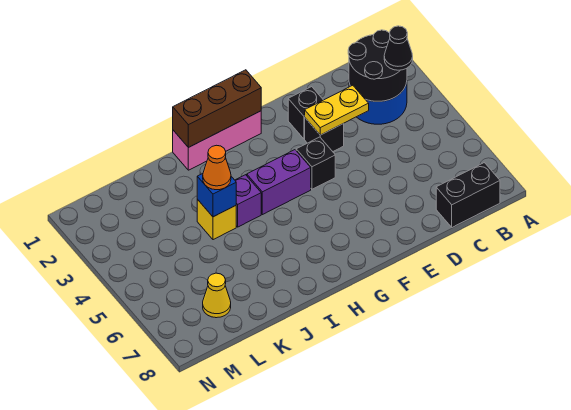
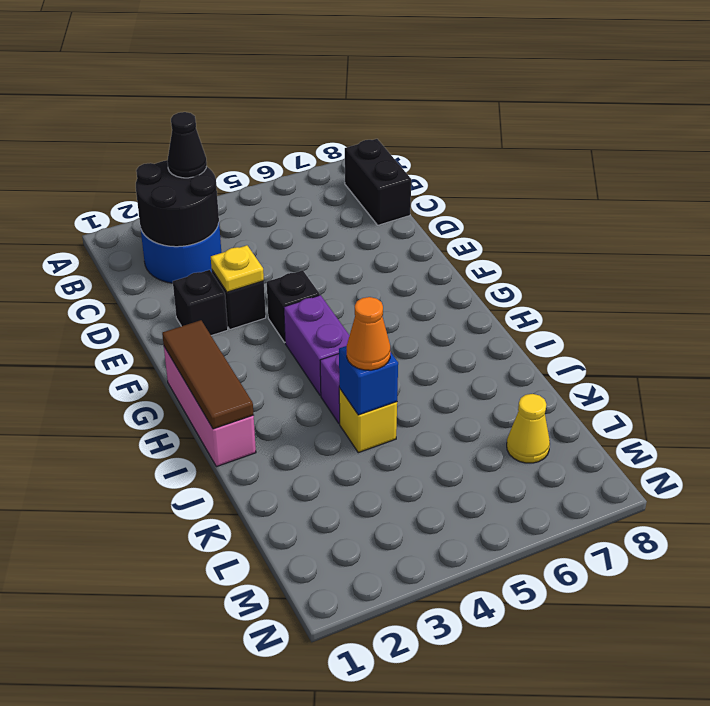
yellow plate D3:E3 level 2 -> yellow plate E3 level 2
brown brick G1:I1 level 2 -> brown tile G1:I1 level 2

